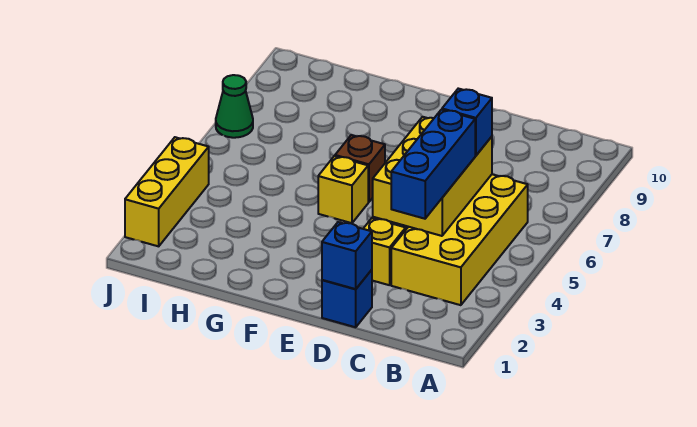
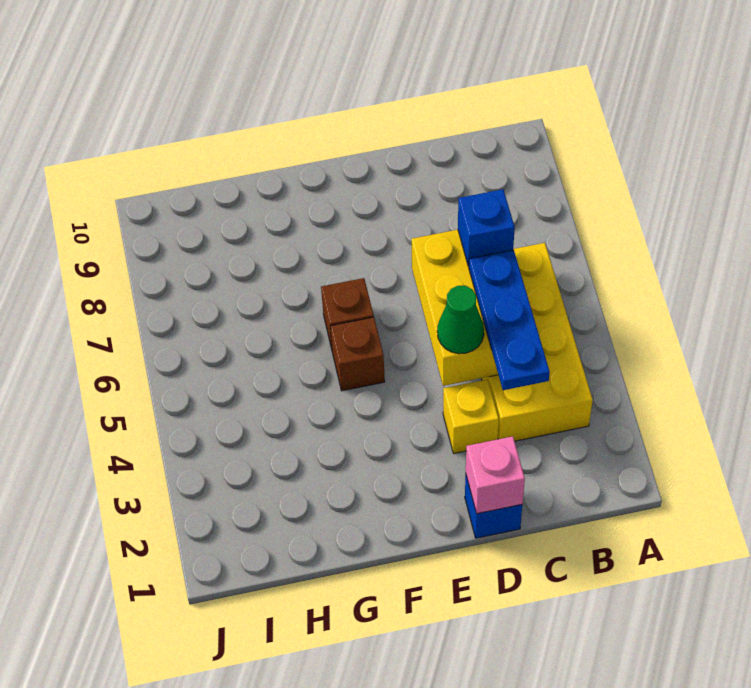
blue brick C3:C5 level 3 -> blue plate C3:C5 level 3
blue brick D1 level 2 -> pink brick D1 level 2
yellow brick F5 level 1 -> brown brick F5 level 1
yellow brick J2:J4 level 1 -> none
green cone J7 level 1 -> green cone D4 level 3

